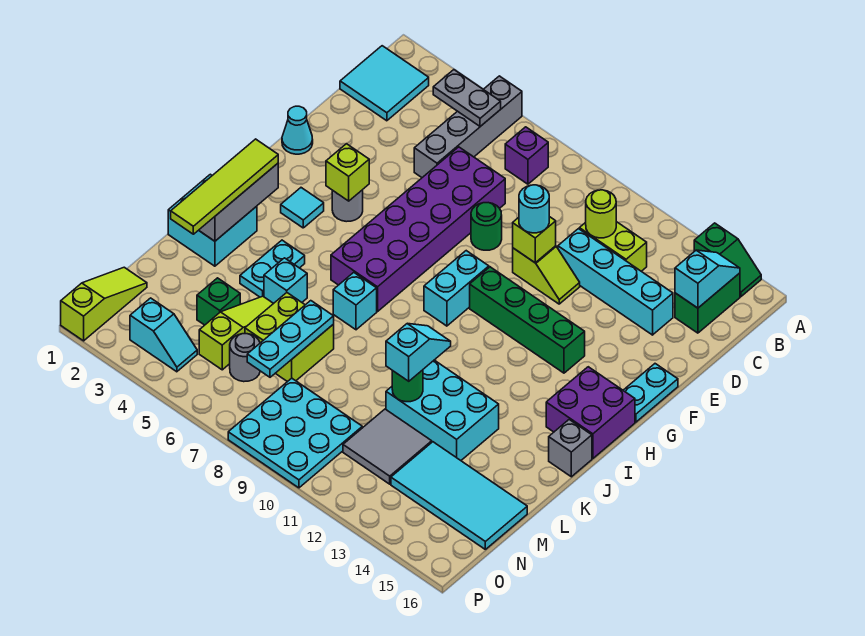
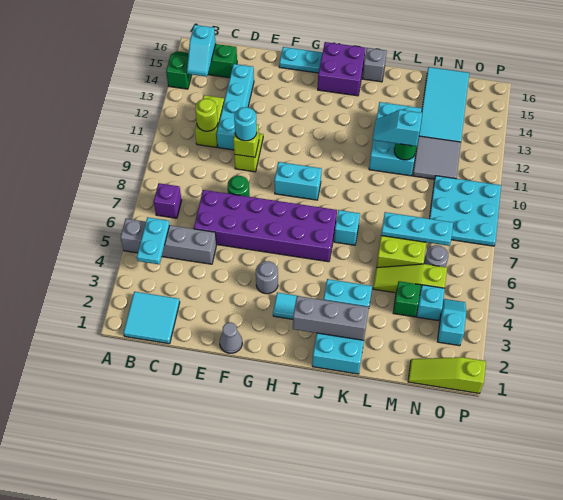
grey plate B4:B5 level 2 -> cyan plate B4:B5 level 2
cyan slope B15:C15 level 2 top C -> cyan slope B14:B15 level 2 top 15
cyan cone F1 level 1 -> grey cone F1 level 1
lime brick G4 level 2 -> none
green brick G10:G13 level 1 -> none
lime tile I2:L2 level 3 -> none
cyan brick K5 level 1 -> cyan brick N4 level 1

